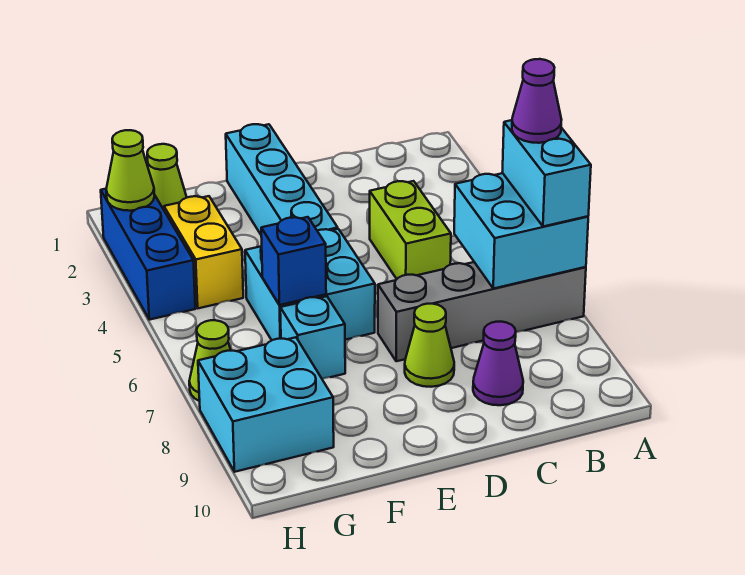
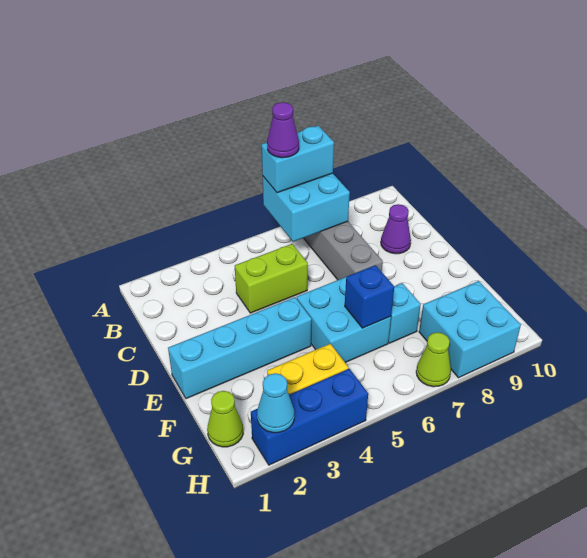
lime cone D8 level 1 -> none
lime cone H2 level 2 -> cyan cone H2 level 2

